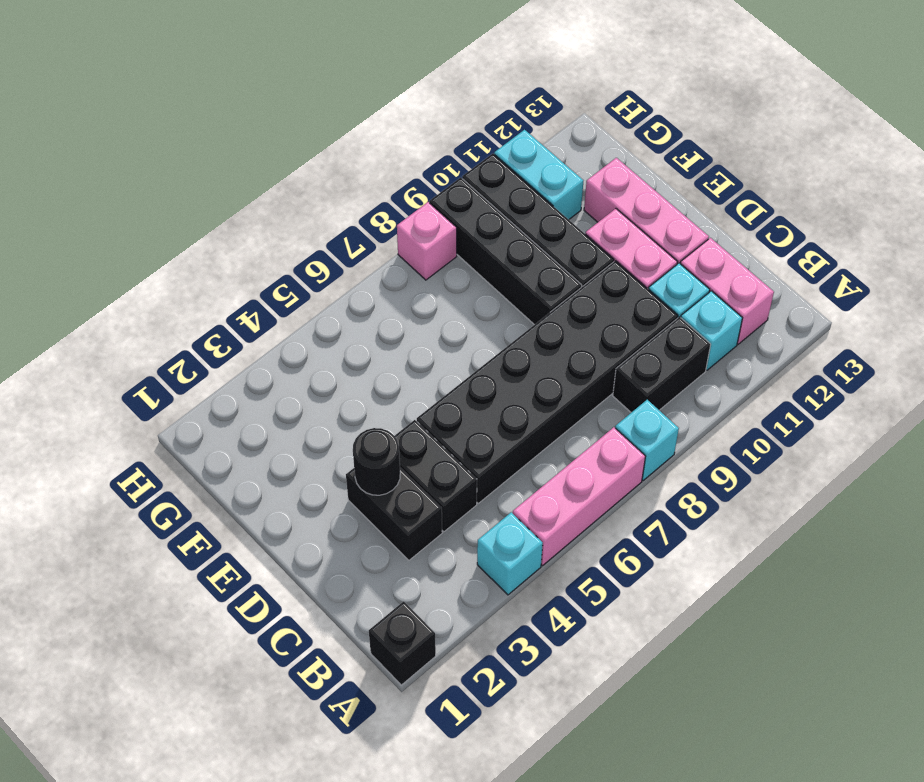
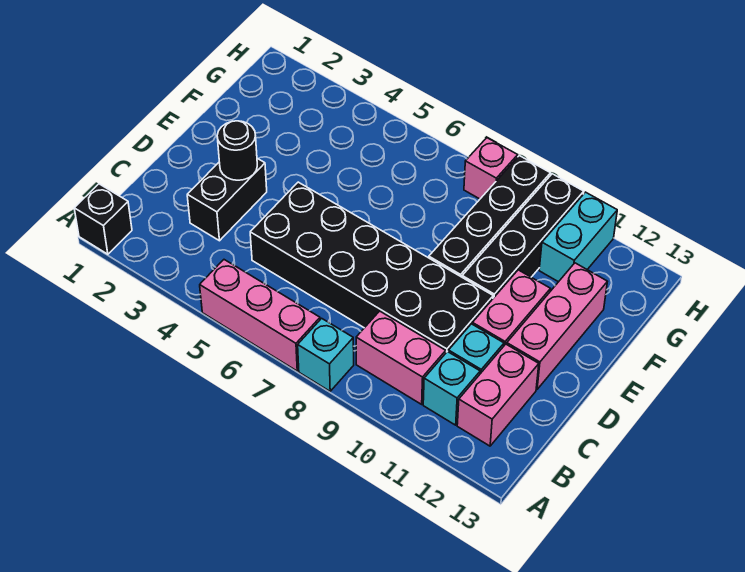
cyan brick A4 level 1 -> none
black brick B9:B10 level 1 -> pink brick B9:B10 level 1
black brick C4:D4 level 1 -> none

